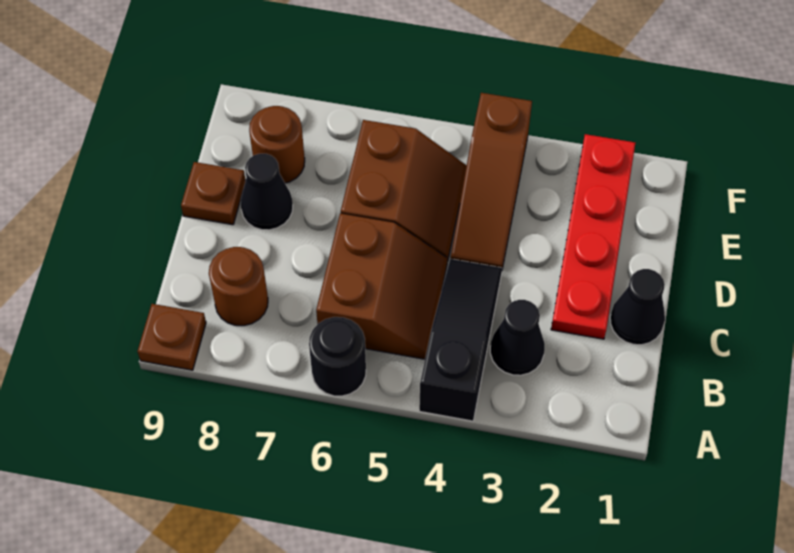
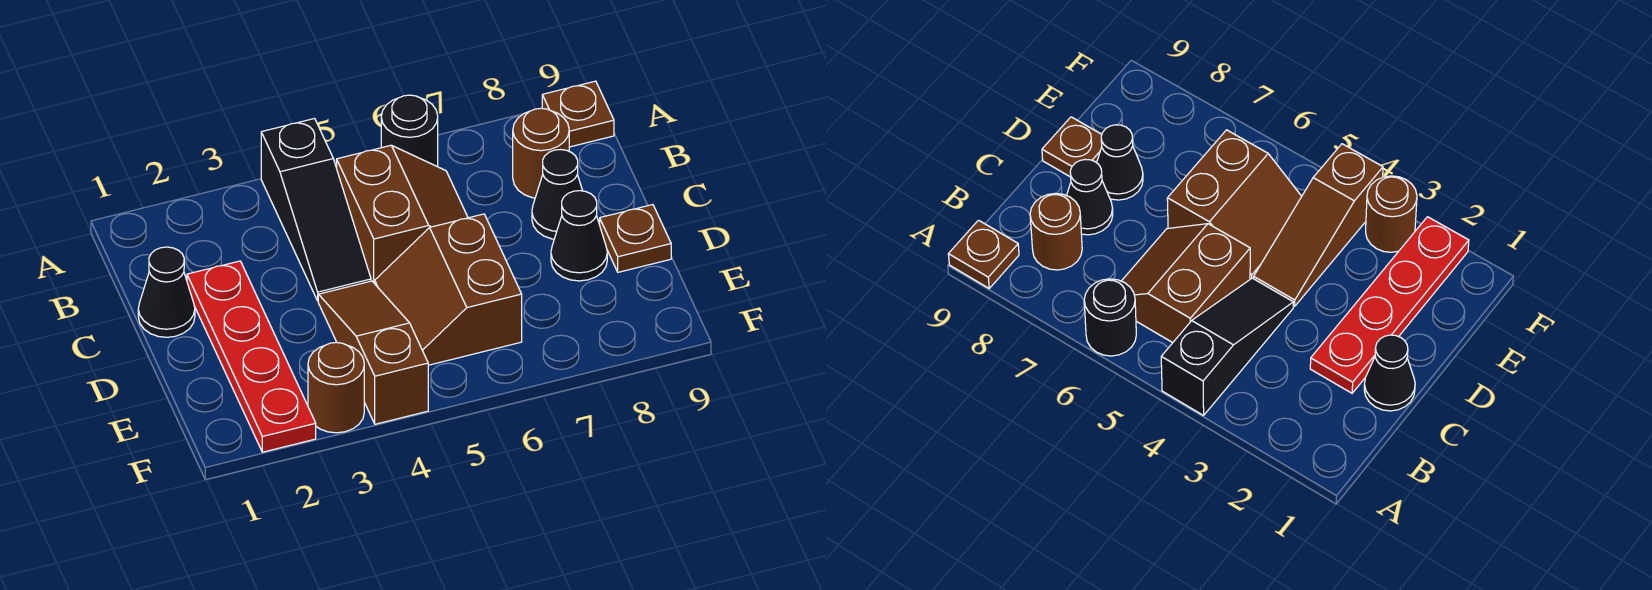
black cone B3 level 1 -> black cone C8 level 1
brown slope B5:C6 level 1 top 6 -> brown slope B5:C6 level 1 top 5
brown round brick E8 level 1 -> brown round brick F3 level 1

